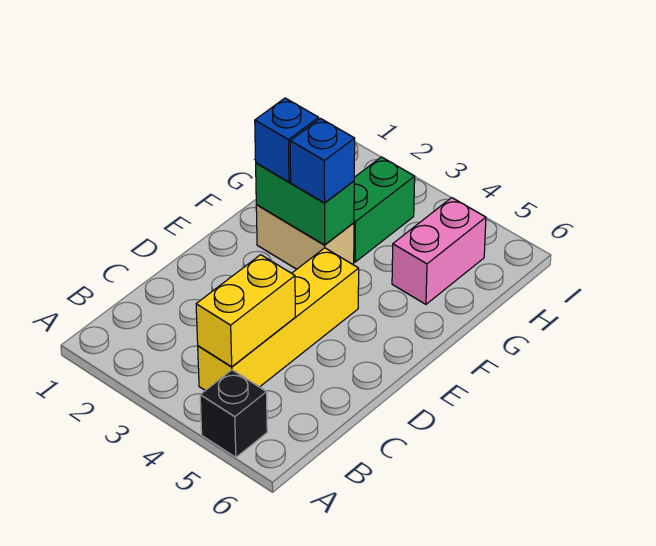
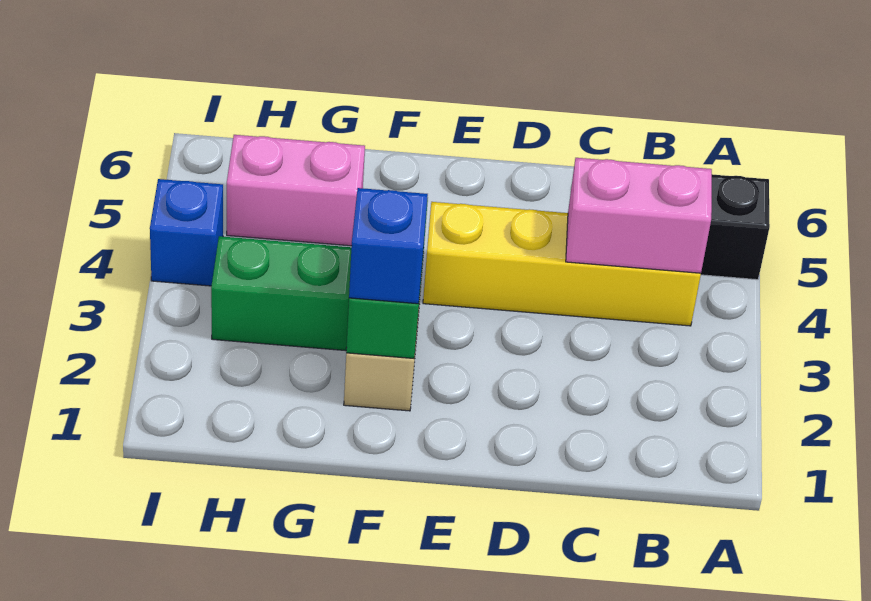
yellow brick B4:C4 level 2 -> pink brick B4:C4 level 2
blue brick F3 level 3 -> blue brick I4 level 1

